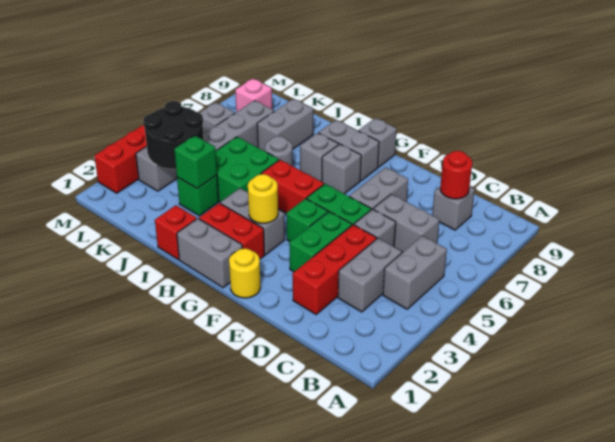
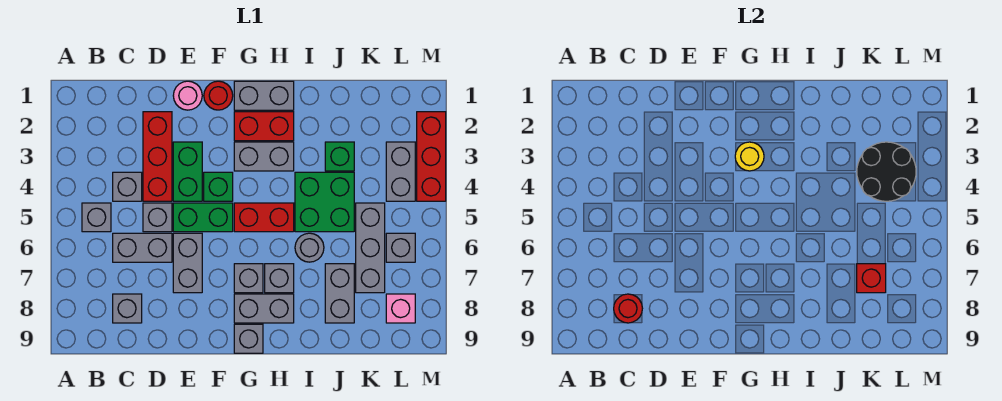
grey brick B4:B5 level 1 -> grey brick B5 level 1
grey brick C3:C4 level 1 -> grey brick C4 level 1
none -> pink round brick E1 level 1
yellow round brick F1 level 1 -> red round brick F1 level 1
red brick I1 level 1 -> red brick K7 level 2
green brick J3 level 2 -> none

